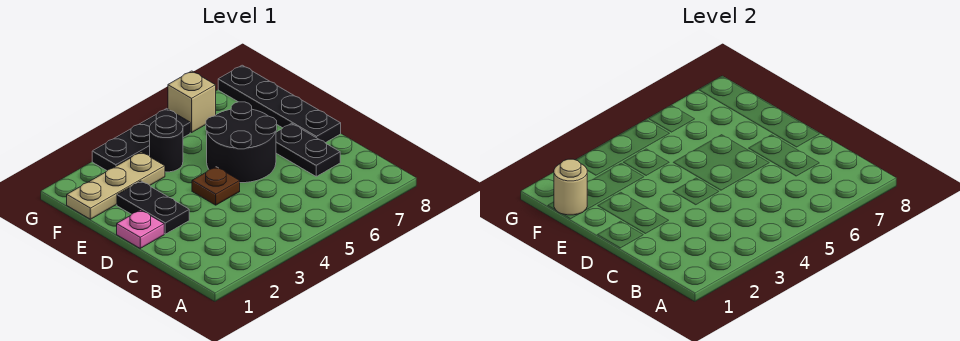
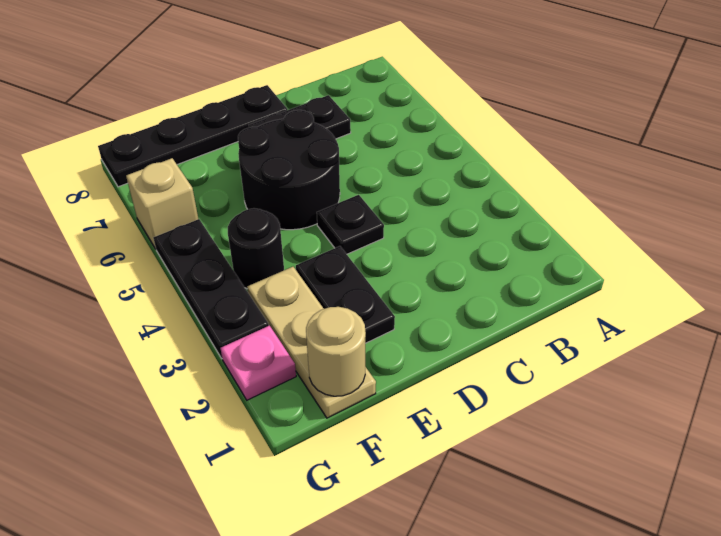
pink plate D1 level 1 -> pink plate G2 level 1
black plate D2:E2 level 1 -> black plate E2:E3 level 1
brown plate D4 level 1 -> black plate D4 level 1

